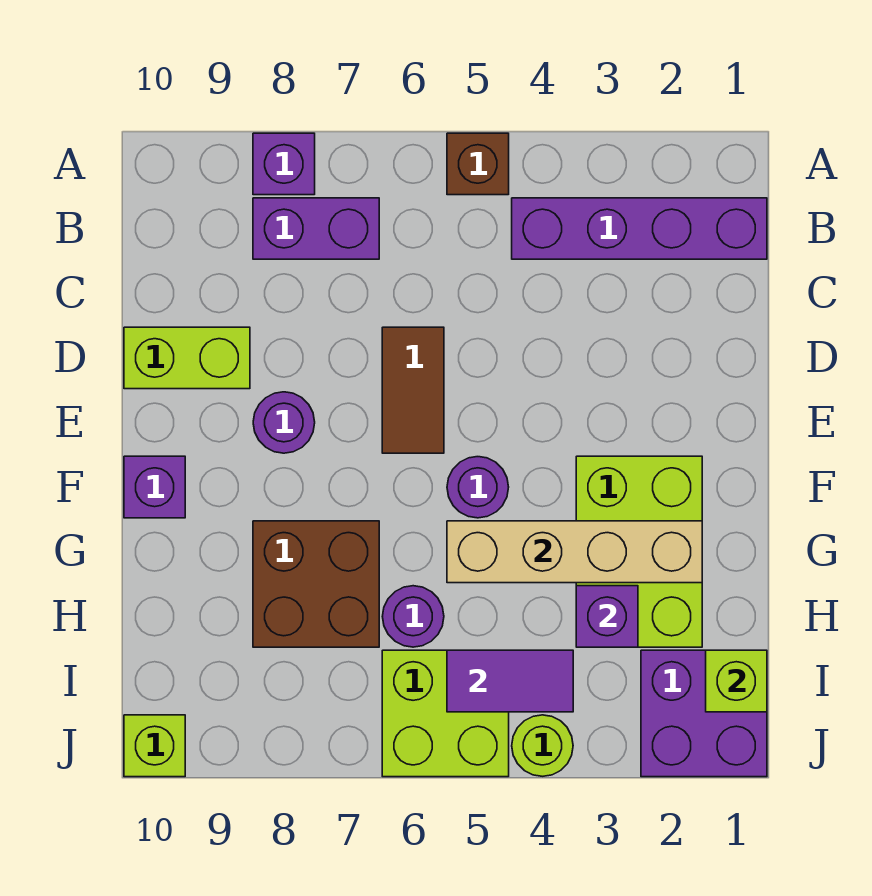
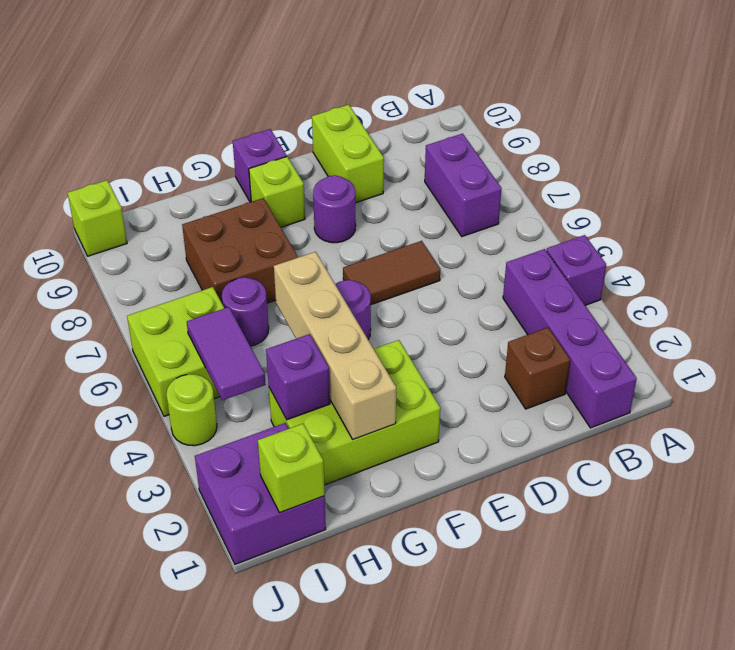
brown brick A5 level 1 -> brown brick C2 level 1
purple brick A8 level 1 -> purple brick A4 level 1
none -> lime brick F9 level 1

